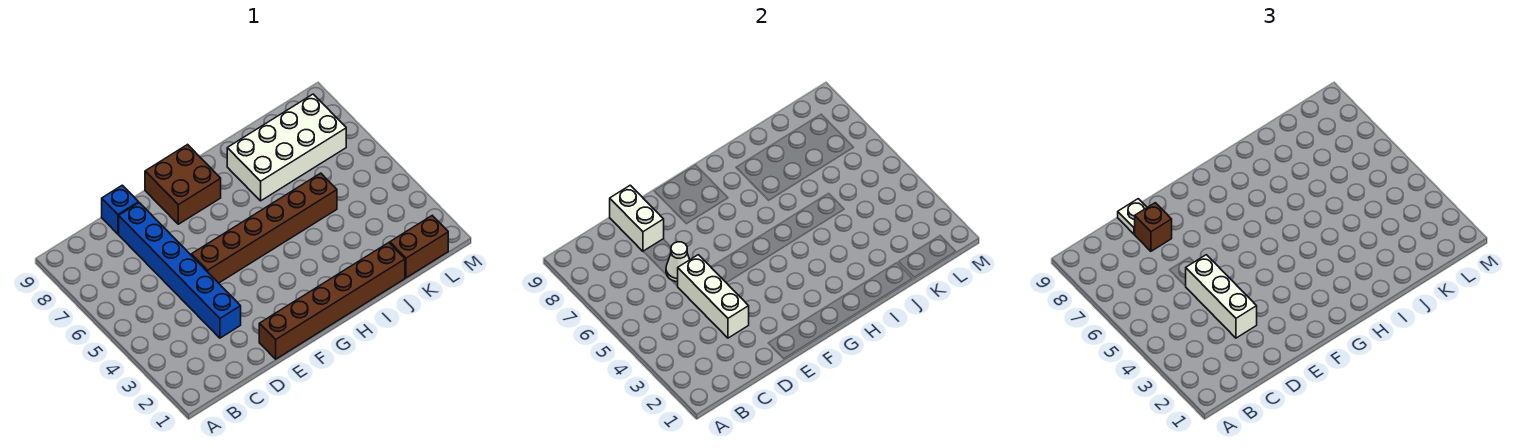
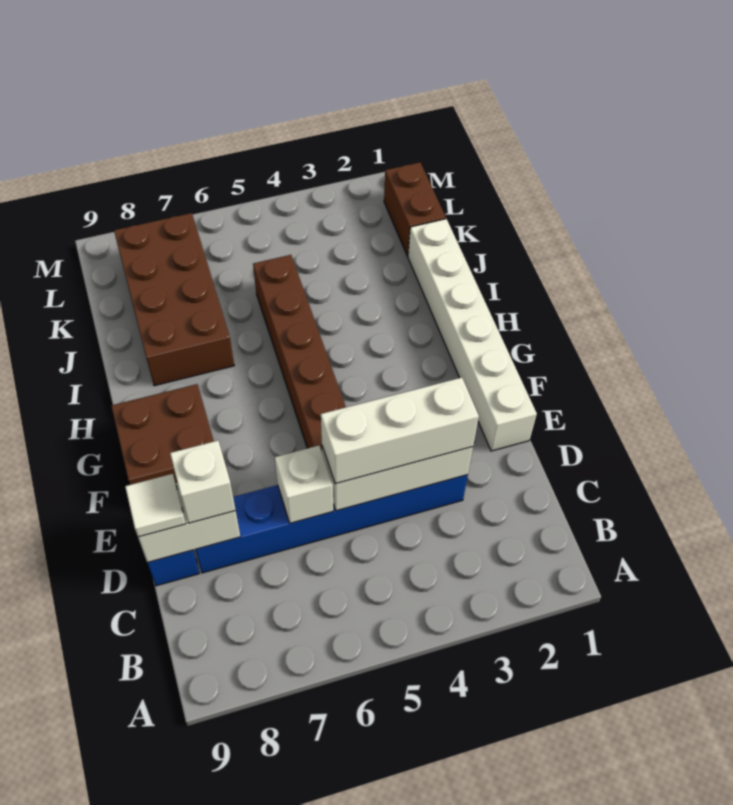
white cone D6 level 2 -> white brick D6 level 2
brown brick D8 level 3 -> white brick D8 level 3
white plate D9 level 3 -> white tile D9 level 3
brown brick E1:J1 level 1 -> white brick E1:J1 level 1
white brick I7:L8 level 1 -> brown brick I7:L8 level 1

